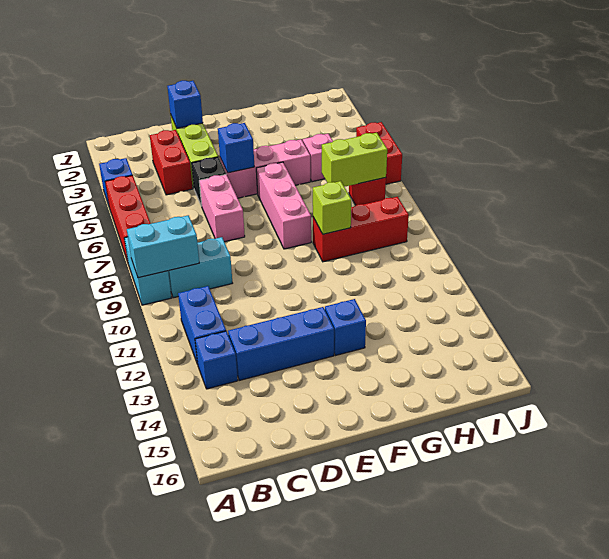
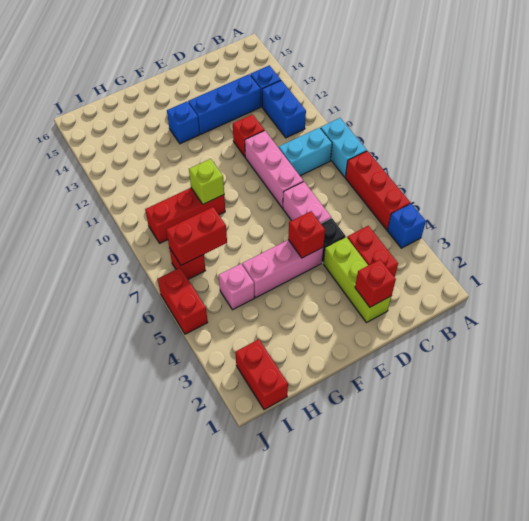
cyan brick A9:B9 level 2 -> none
blue brick D2 level 2 -> red brick D2 level 2
none -> red brick D11 level 1
blue brick E5 level 2 -> red brick E5 level 2
pink brick F6:F8 level 1 -> pink brick D8:D10 level 1
lime brick H7:I7 level 2 -> red brick H7:I7 level 2
none -> red brick I1:I2 level 1

